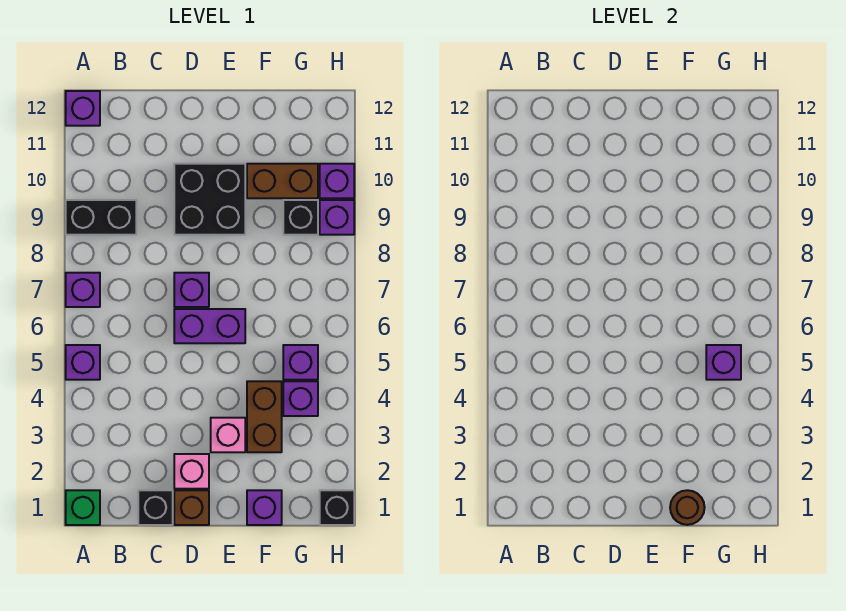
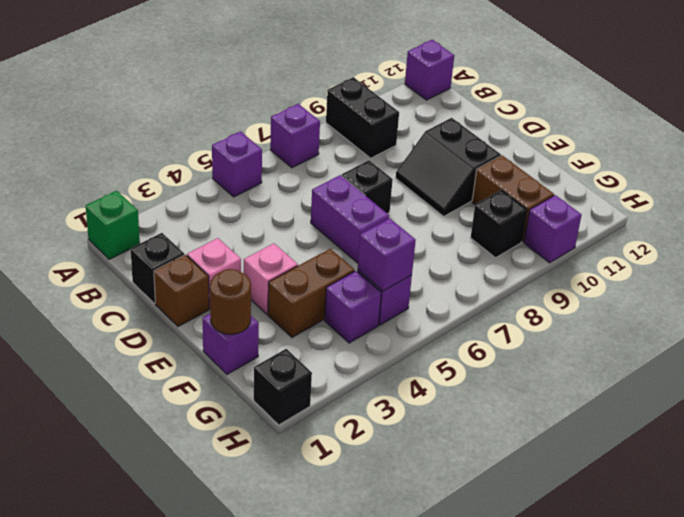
purple brick D7 level 1 -> black brick D7 level 1
black brick D9:E10 level 1 -> black slope D9:E10 level 1 top 10
purple brick H9 level 1 -> none

